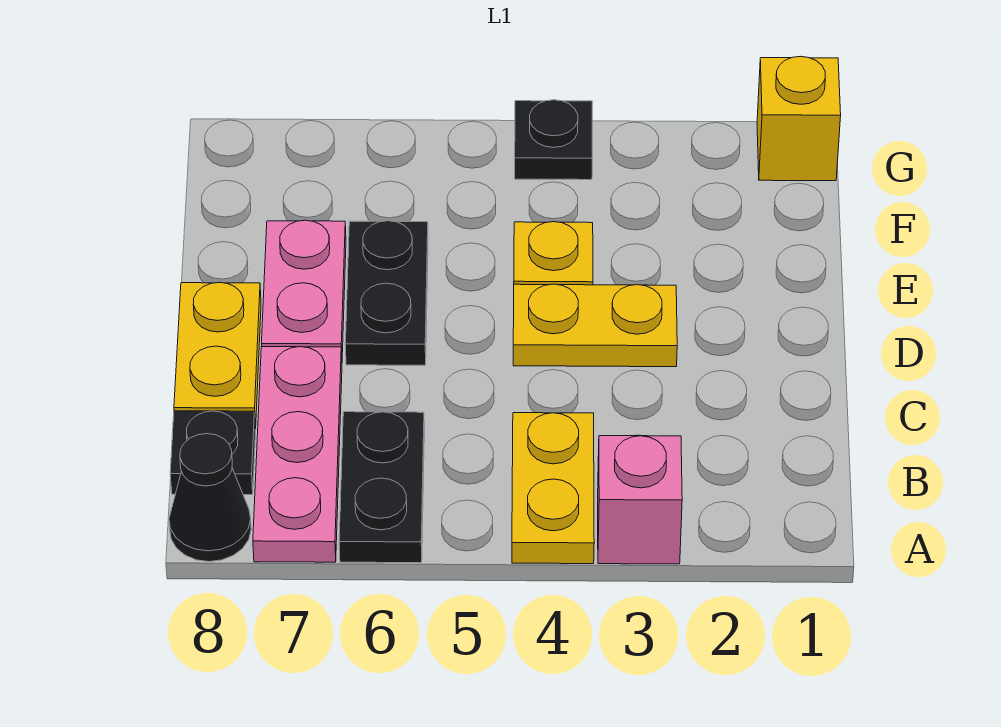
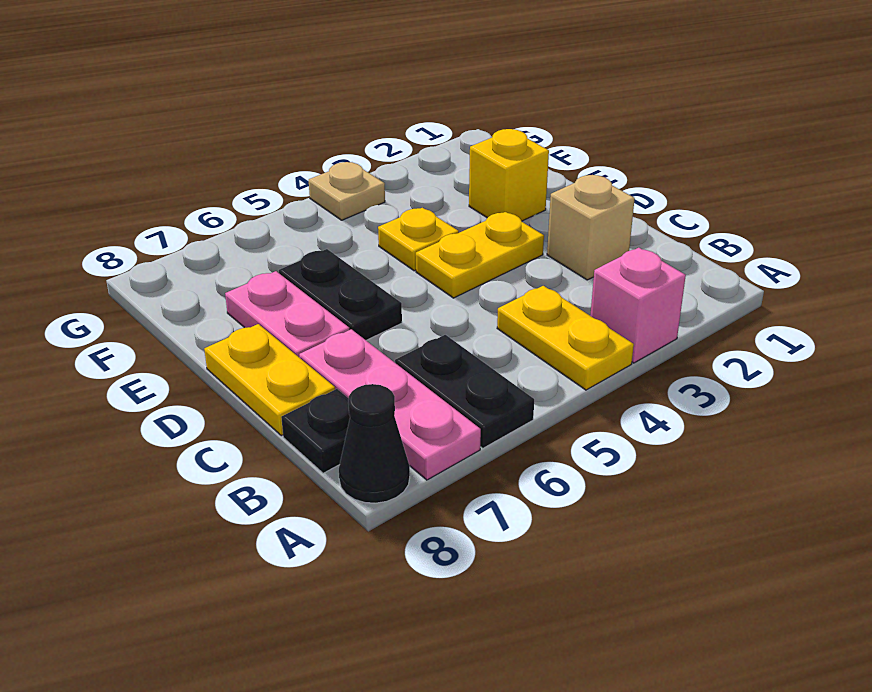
none -> tan brick C2 level 1
yellow brick G1 level 1 -> yellow brick E2 level 1
black plate G4 level 1 -> tan plate G4 level 1

